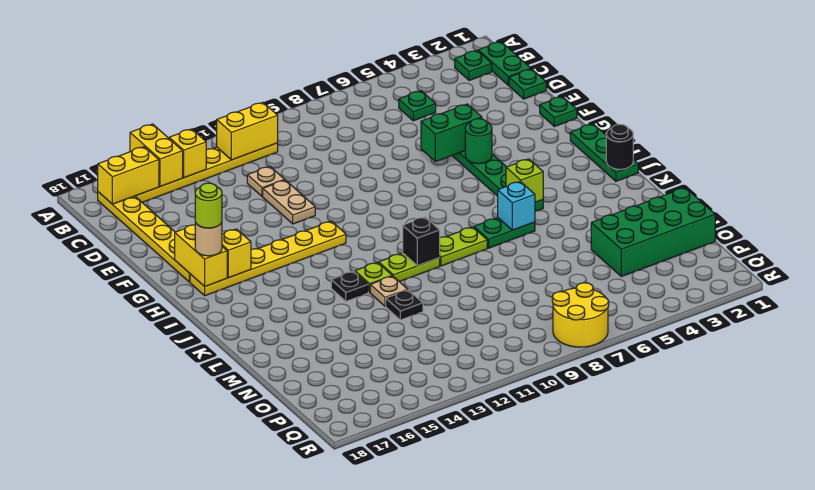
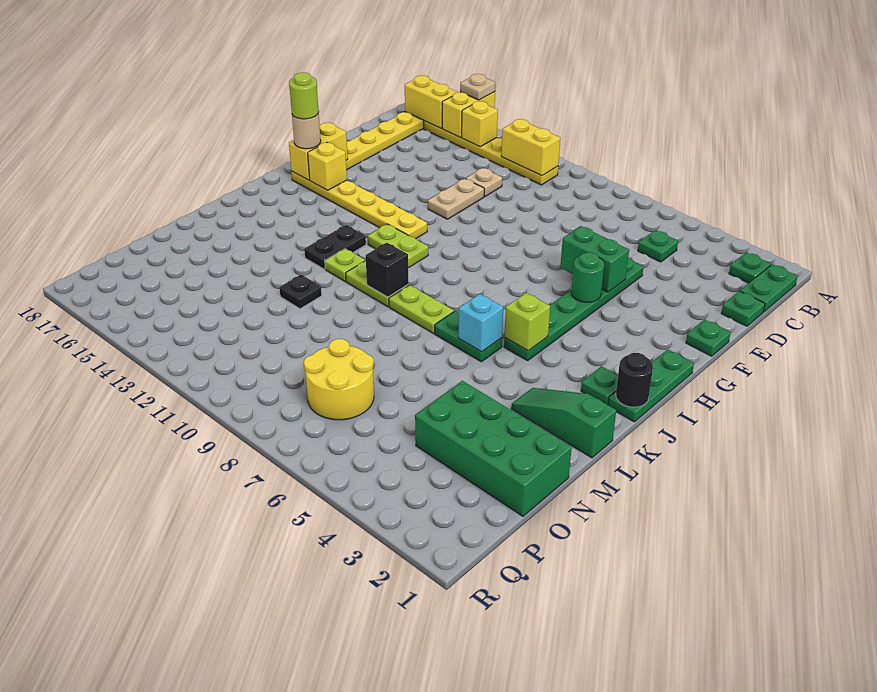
none -> lime plate I11:I12 level 1
none -> green plate J2 level 1
black plate K13 level 1 -> black plate J13:K13 level 1
none -> green slope L1:L3 level 1 top 1
tan plate L12 level 1 -> tan plate A15 level 3
yellow round brick Q7:R8 level 1 -> yellow round brick O7:P8 level 1

